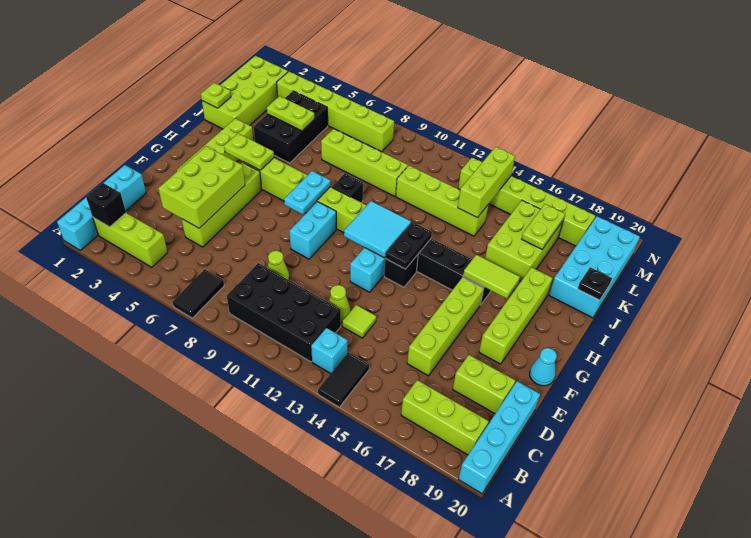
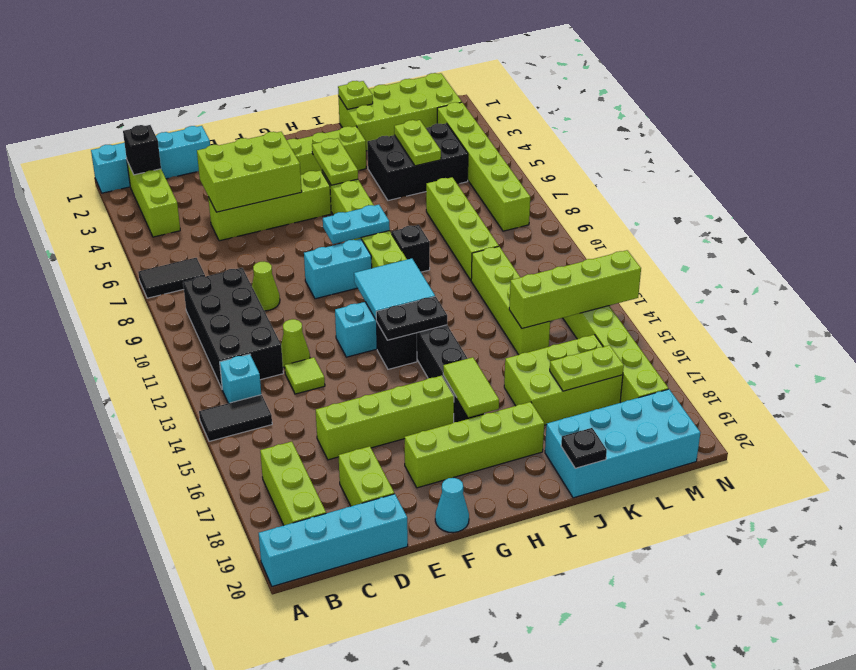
lime brick K14:M14 level 2 -> lime brick K14:N14 level 2

